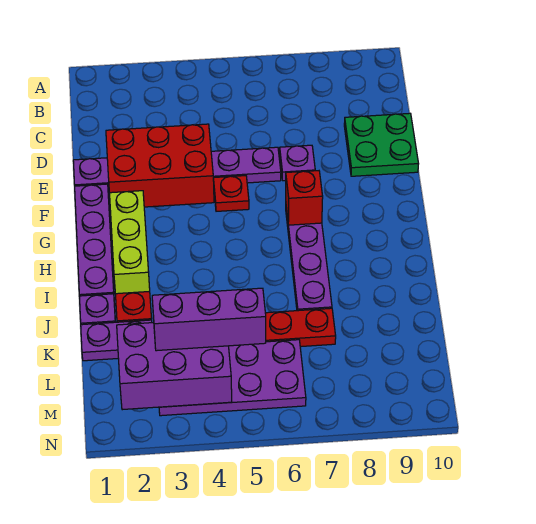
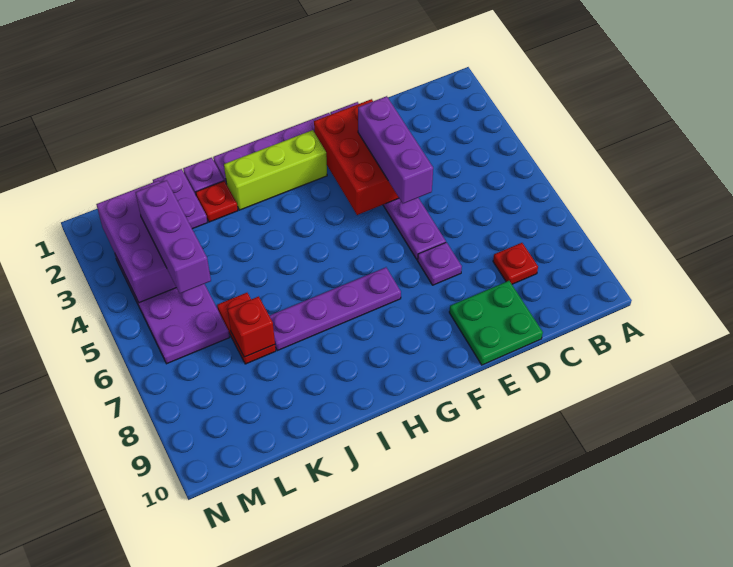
none -> purple brick E3:E5 level 3
red plate F5 level 1 -> red plate C8 level 1
red brick G7 level 2 -> red brick K7 level 2

